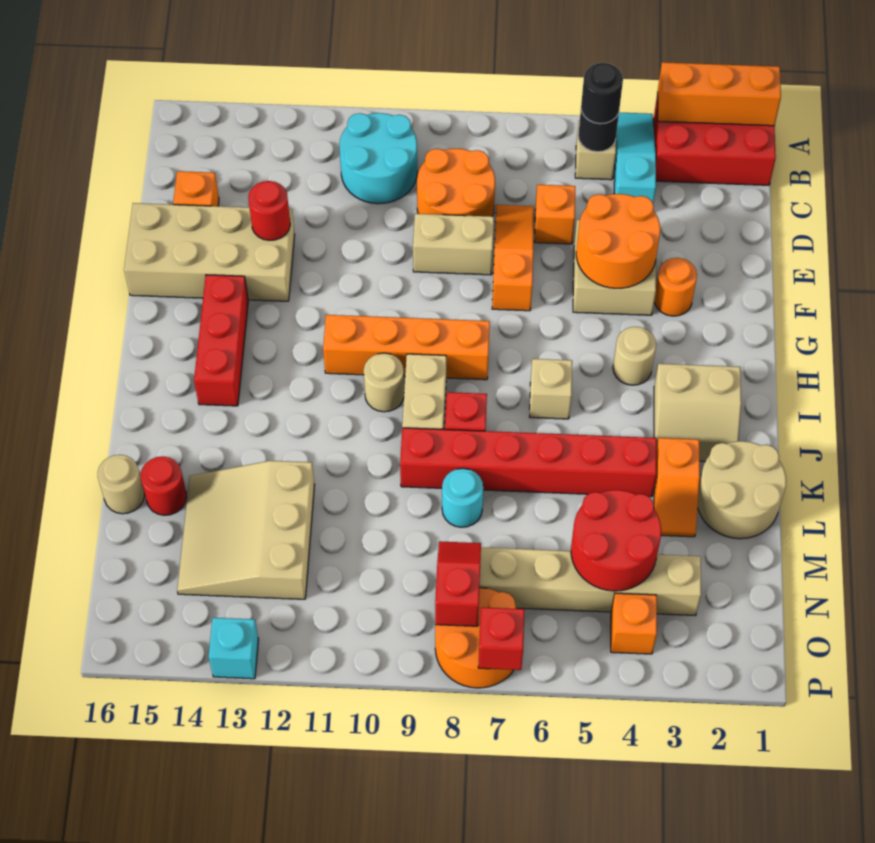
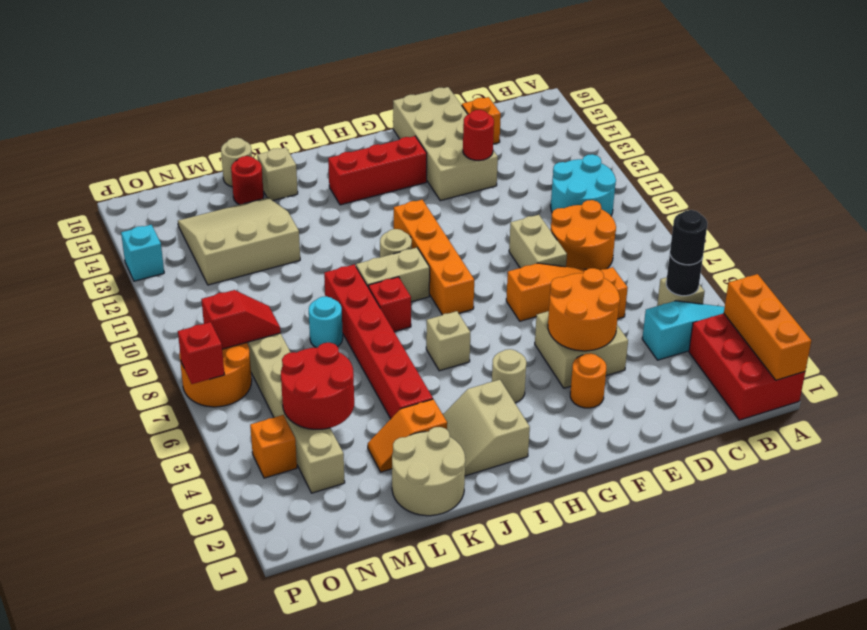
none -> tan brick K15 level 1

